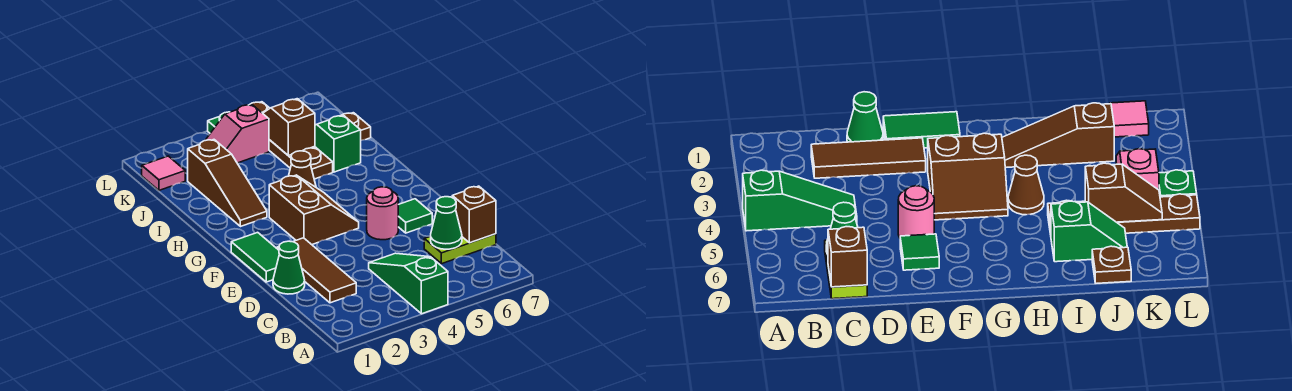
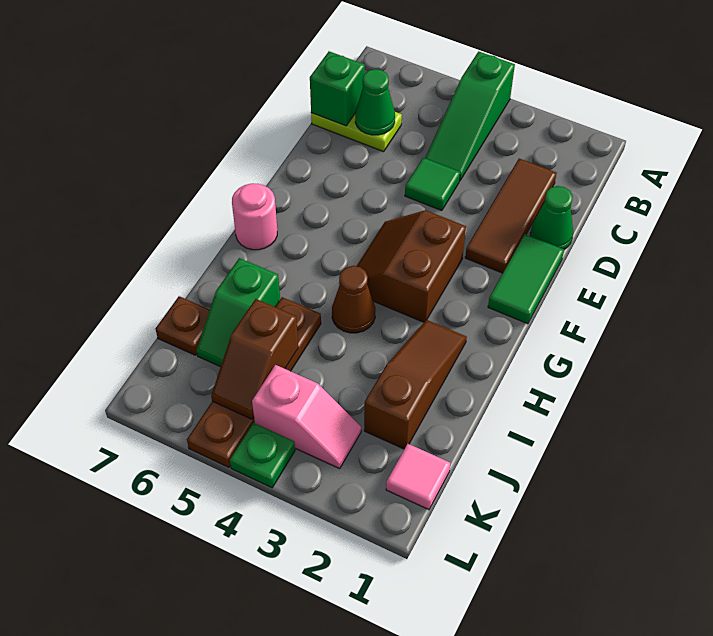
brown brick C7 level 2 -> green brick C7 level 2
pink round brick E5 level 1 -> pink round brick G7 level 1
green tile E6 level 1 -> green tile D4 level 1

